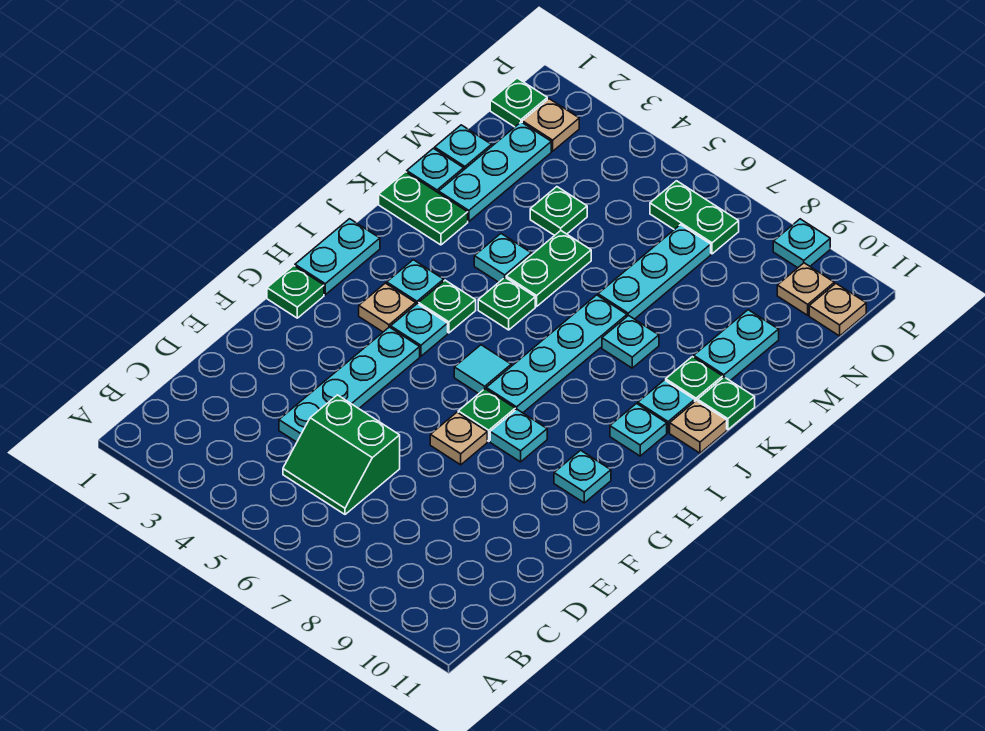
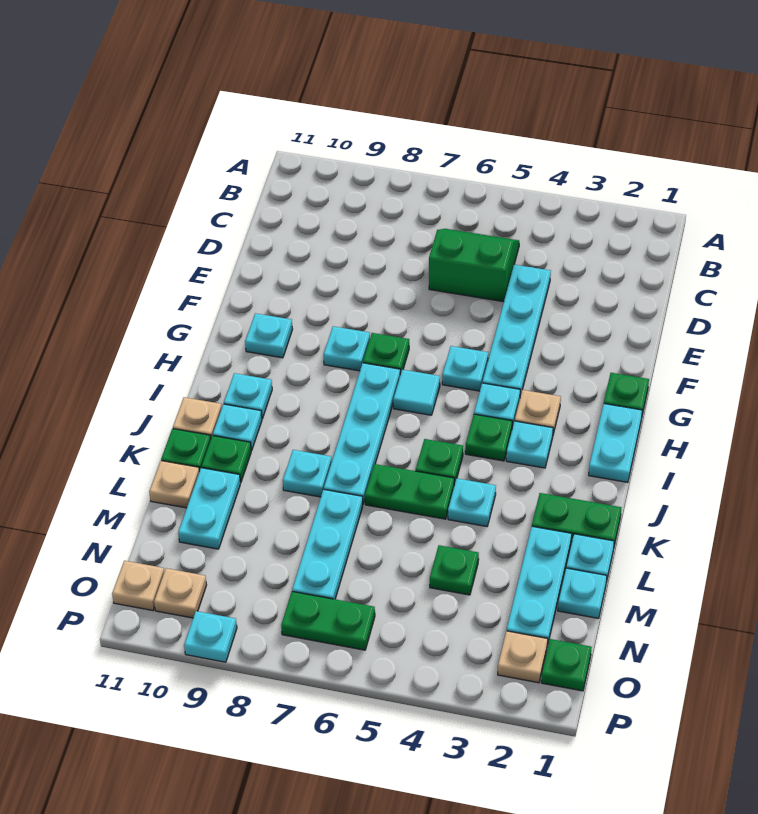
tan plate F7 level 1 -> tan plate L11 level 1
none -> cyan plate G5 level 1
green plate K5:L5 level 1 -> green plate K5:K6 level 1

